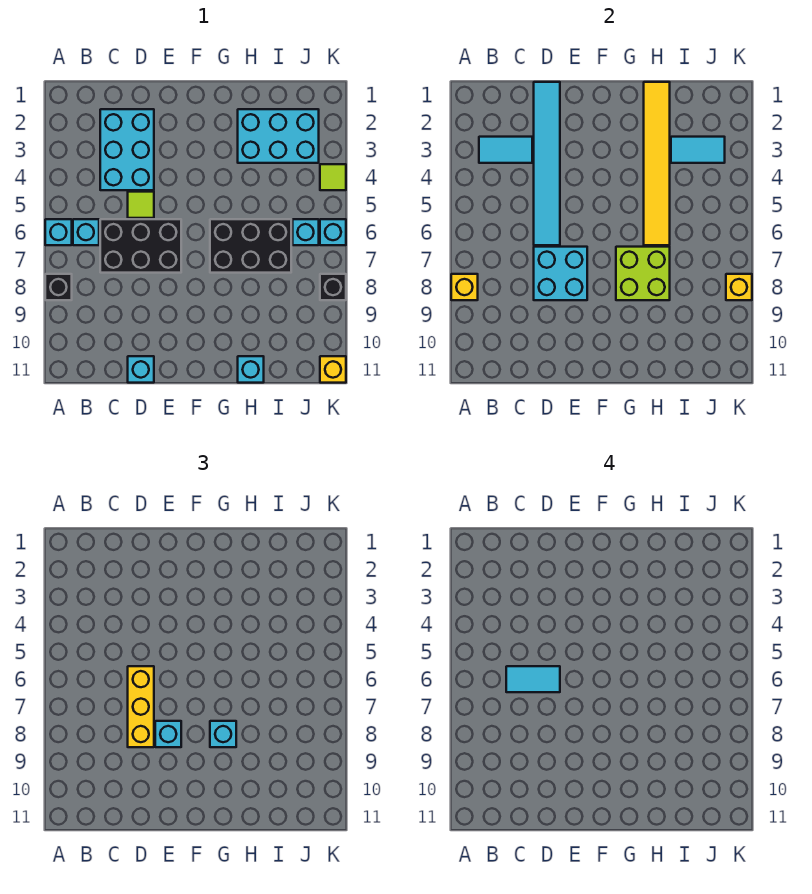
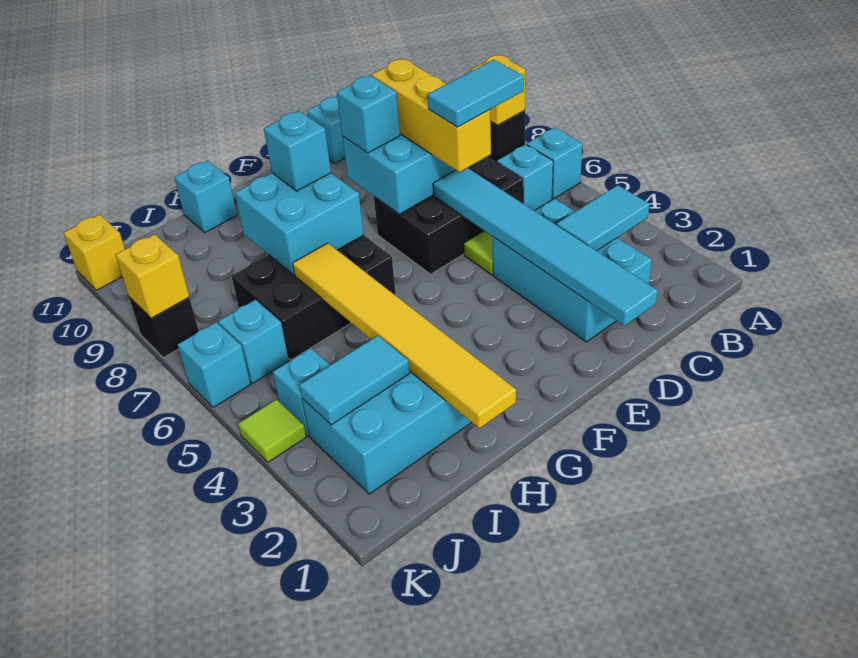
lime brick G7:H8 level 2 -> cyan brick G7:H8 level 2
none -> cyan brick J4 level 1

